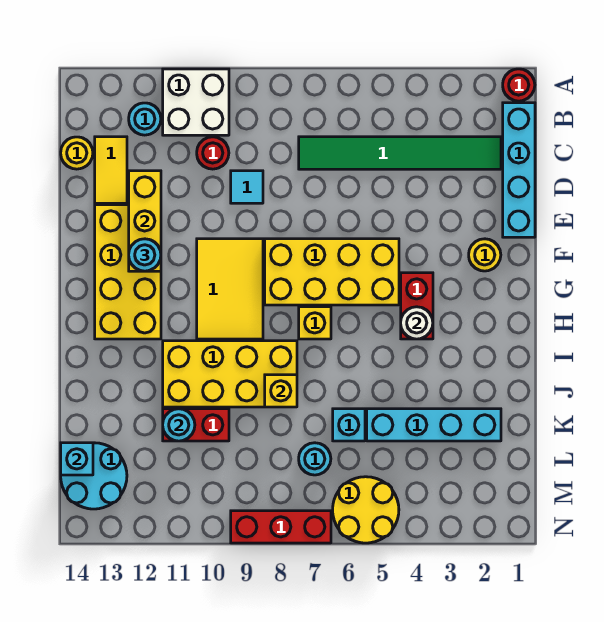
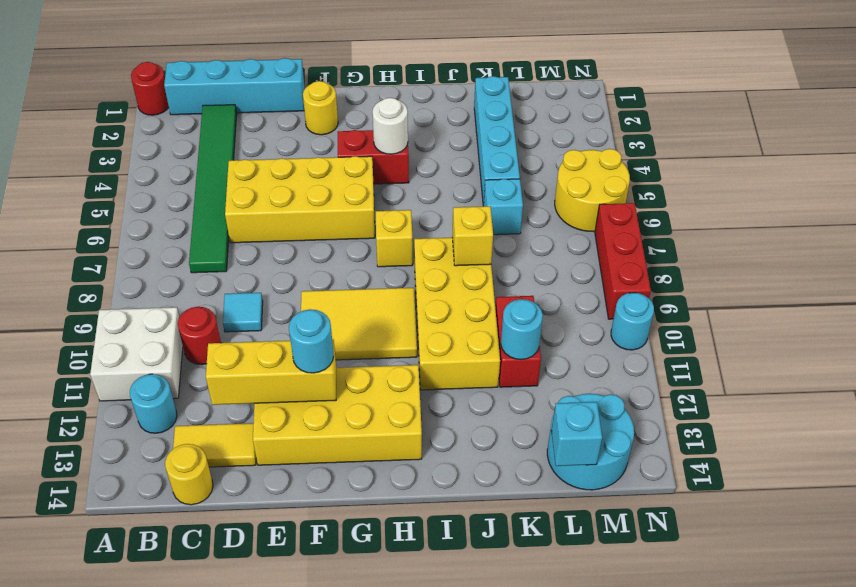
yellow brick F5:G8 level 1 -> yellow brick D5:G6 level 1
cyan round brick L7 level 1 -> cyan round brick N10 level 1

